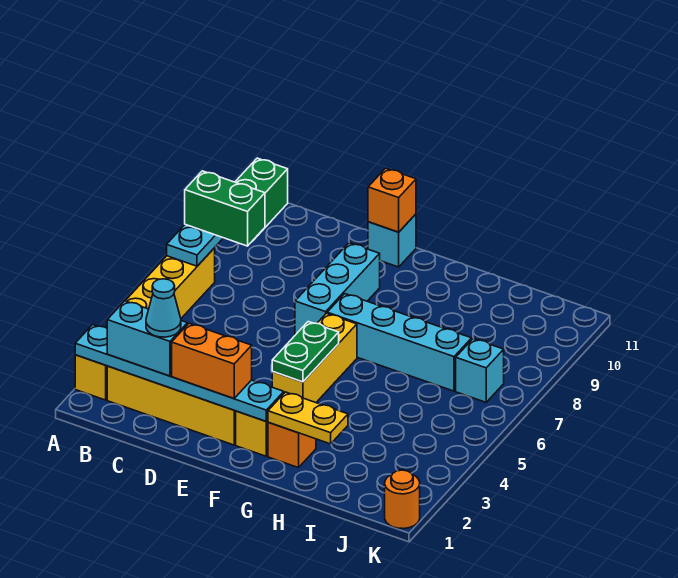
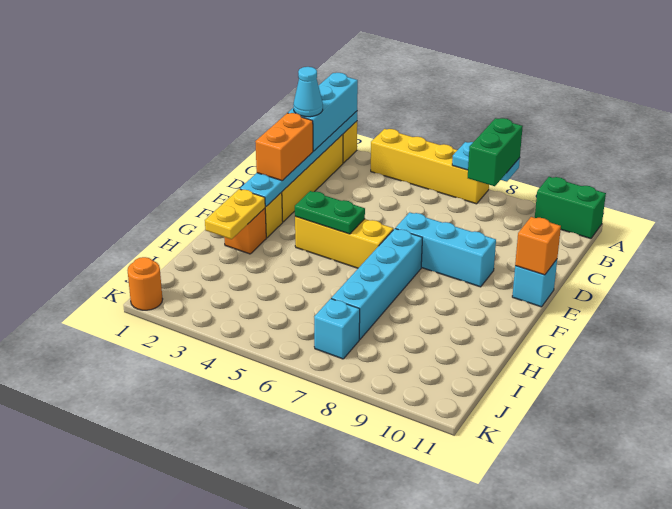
cyan brick B2:C2 level 3 -> cyan brick A2:C2 level 3

